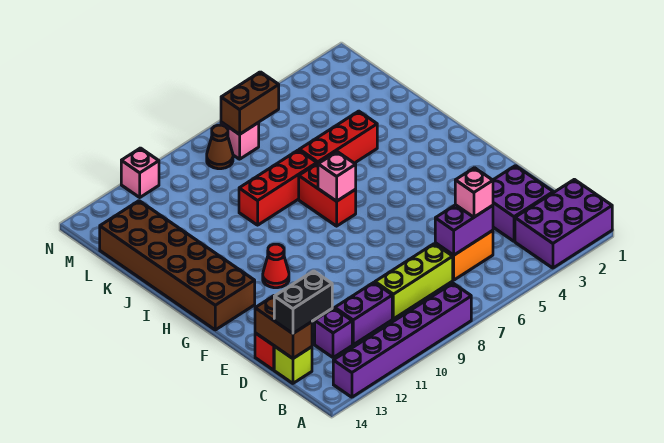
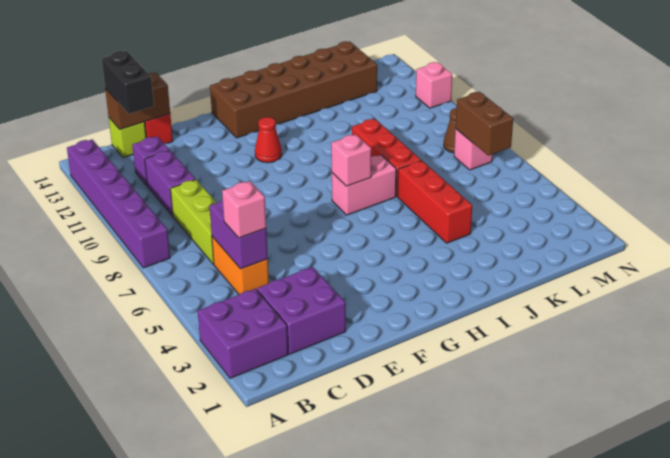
purple brick A1:B3 level 1 -> purple brick A2:B3 level 1
red brick H7:I7 level 1 -> pink brick H7:I7 level 1

